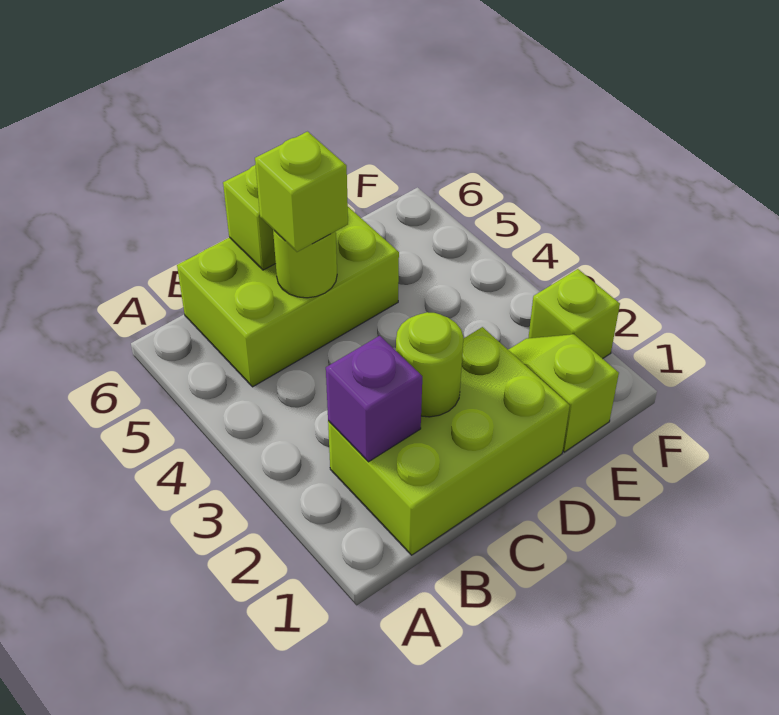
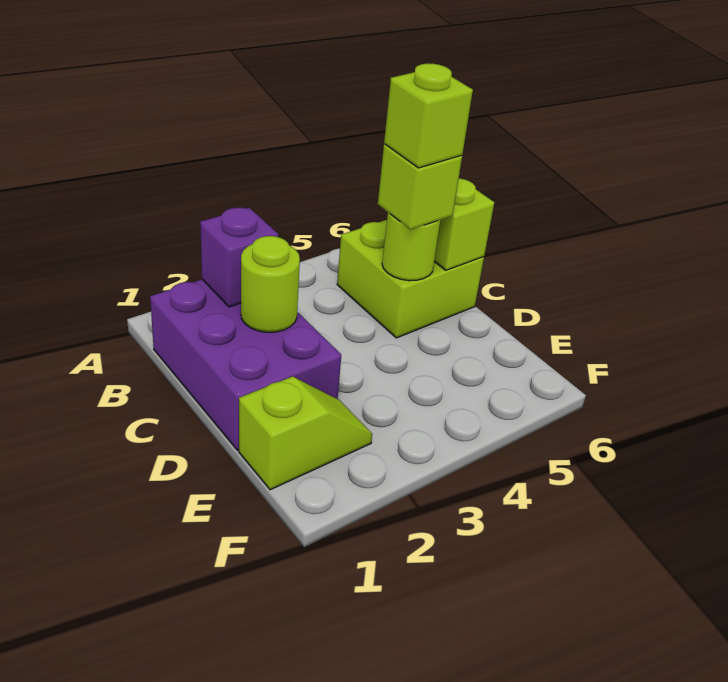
lime brick B1:D2 level 1 -> purple brick B1:D2 level 1
lime brick B5:D6 level 1 -> lime brick B5:C6 level 1
lime brick F2 level 1 -> lime brick C5 level 4

